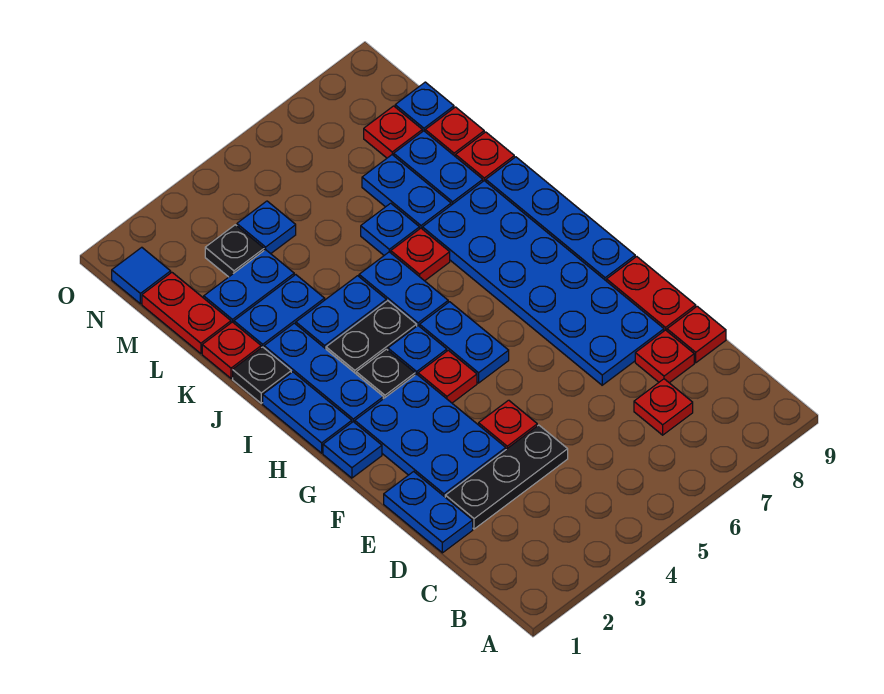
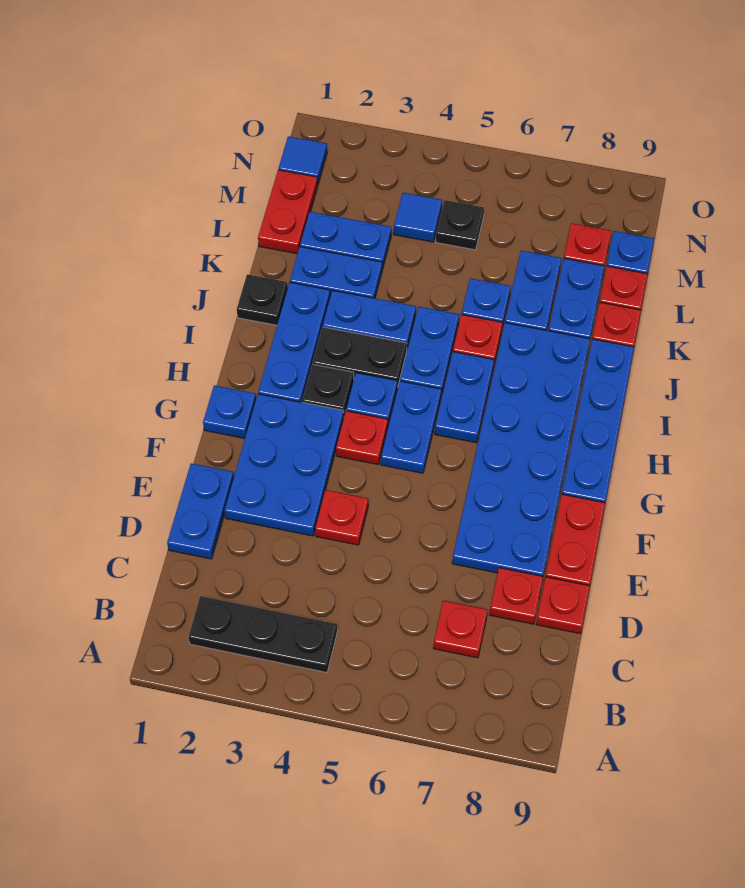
black plate D2:D4 level 1 -> black plate B2:B4 level 1
blue plate H1:I1 level 1 -> blue plate H6:I6 level 1
red plate K1 level 1 -> none
black plate M3 level 1 -> black plate M5 level 1
blue plate M4 level 1 -> blue tile M4 level 1

